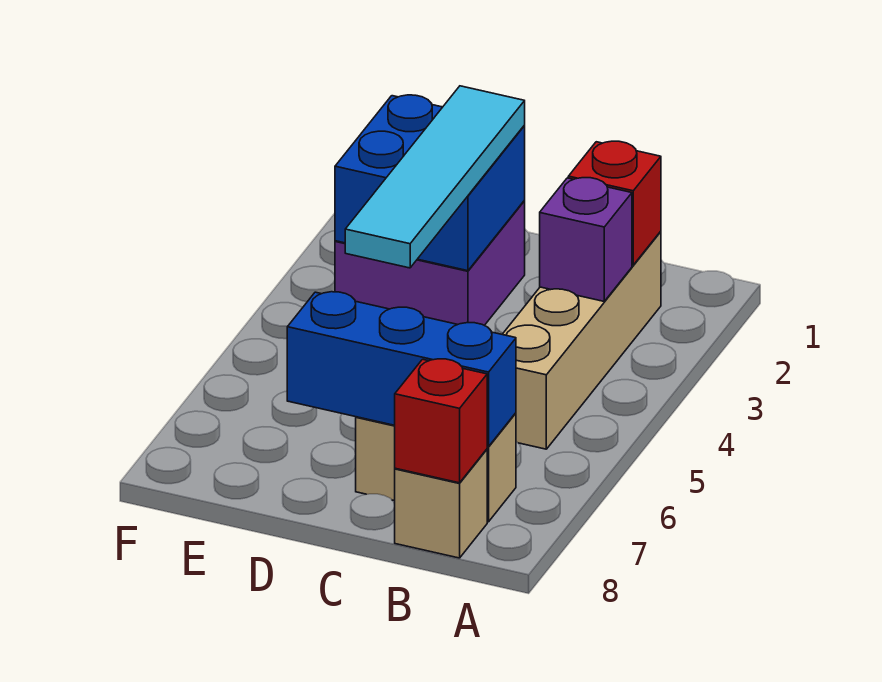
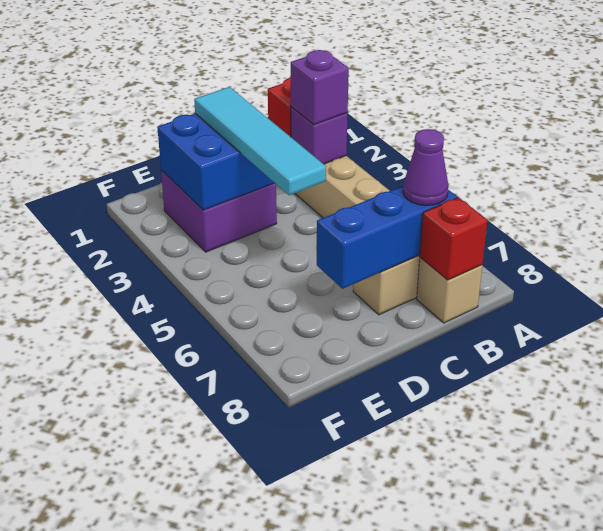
none -> purple brick B3 level 3
none -> purple cone B7 level 3

